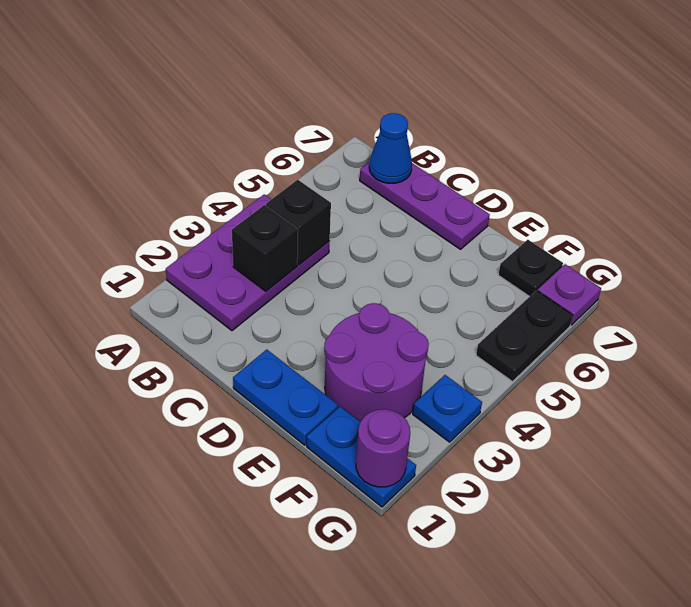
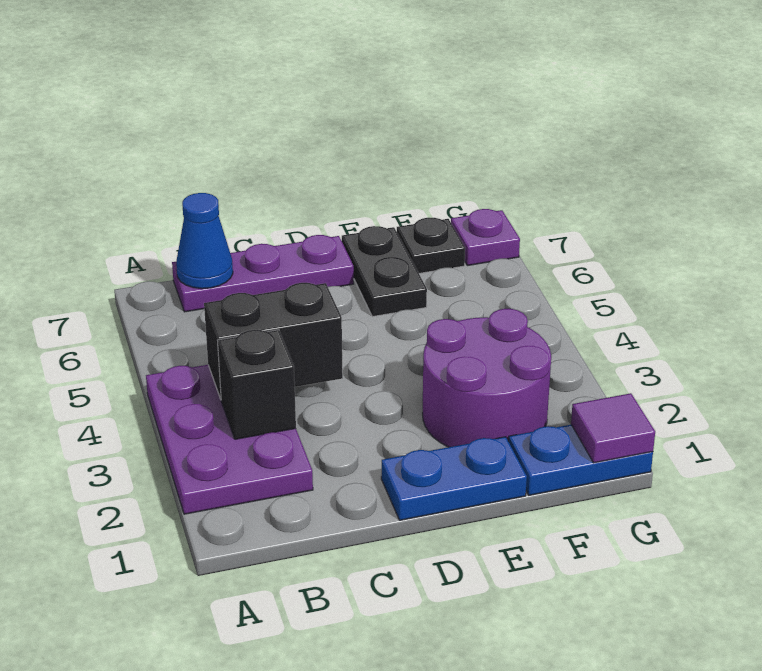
black brick B4 level 2 -> black brick B4:C4 level 2
purple round brick G1 level 2 -> purple tile G1 level 2
blue plate G3 level 1 -> none
black plate G5:G6 level 1 -> black plate E6:E7 level 1

